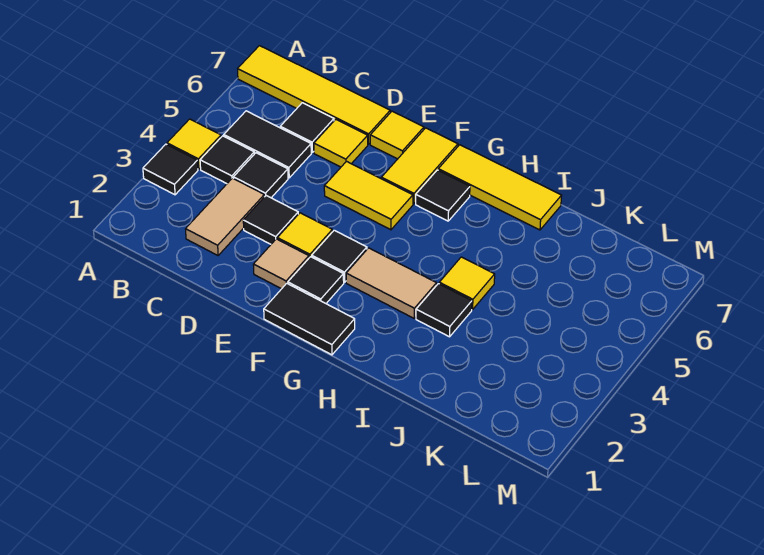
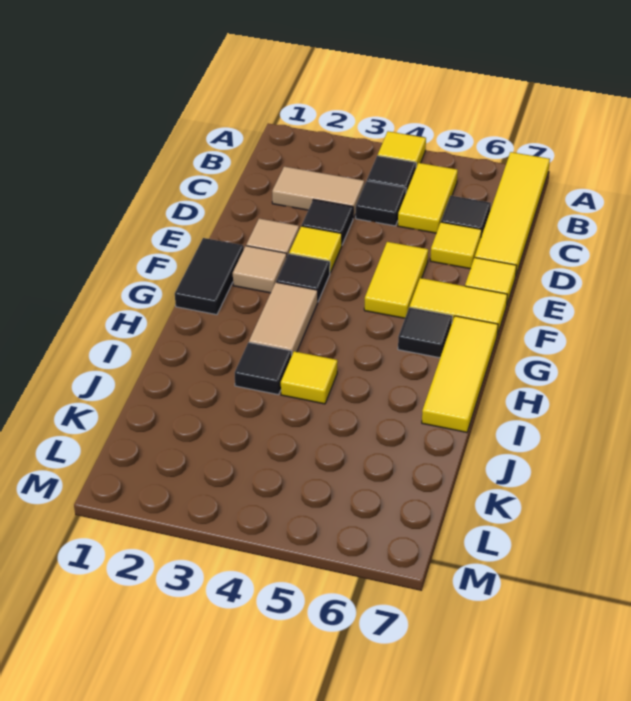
black tile A3 level 1 -> none
black tile B5:C5 level 1 -> yellow tile B5:C5 level 1
black tile F2 level 1 -> tan tile F2 level 1

